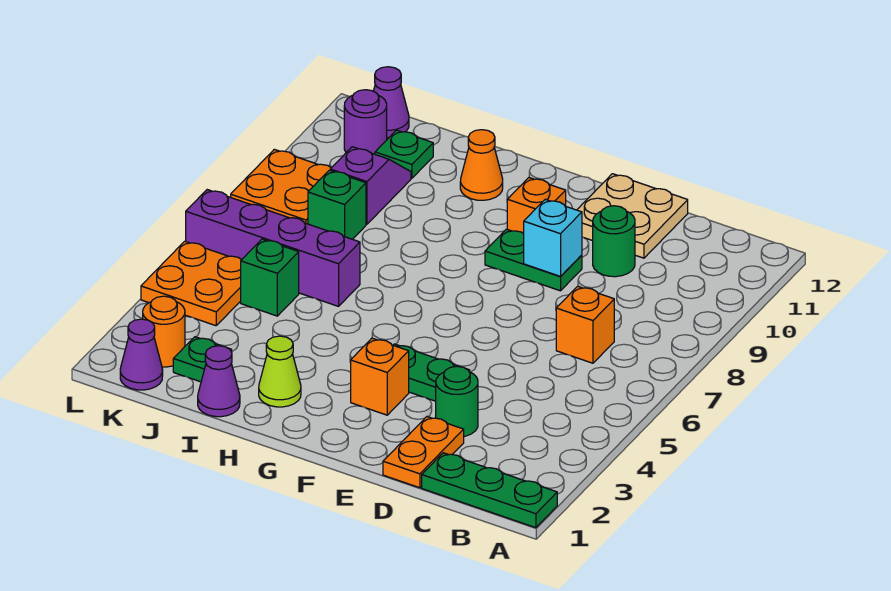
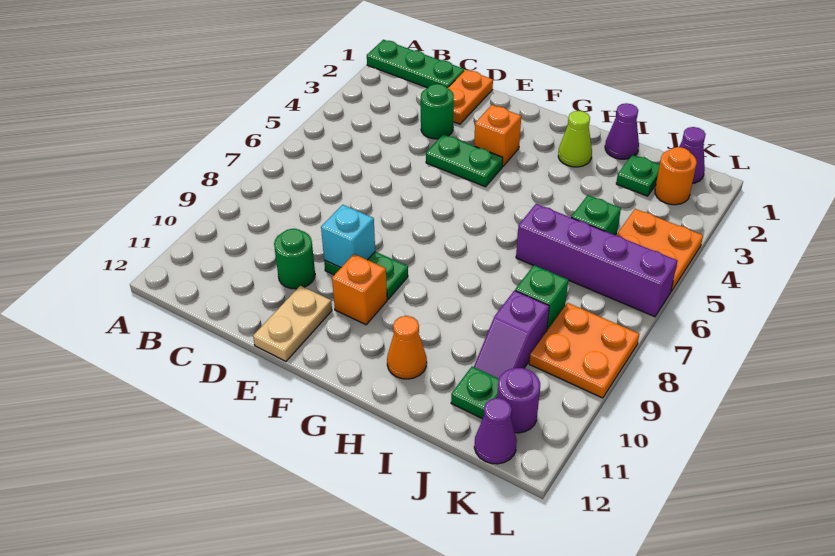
orange brick C7 level 1 -> none
tan plate D11:E12 level 1 -> tan plate E11:E12 level 1

